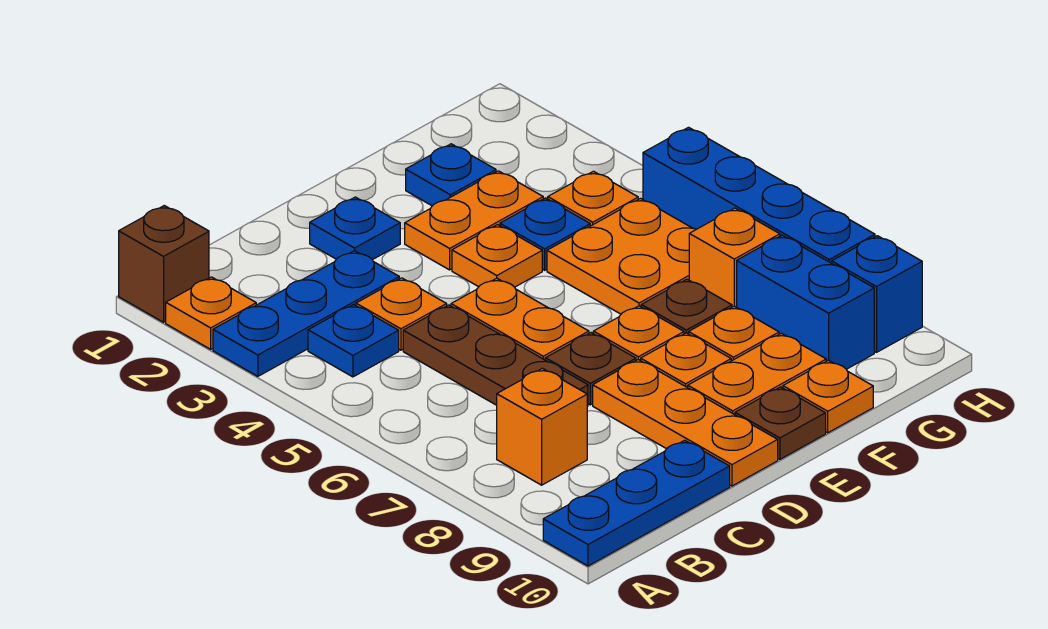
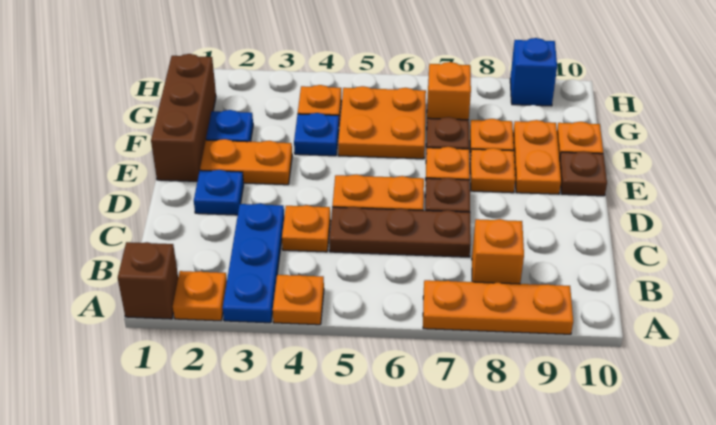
blue plate A10:C10 level 1 -> none
blue plate B4 level 1 -> none
orange plate D8:D10 level 1 -> orange plate A7:A9 level 1
none -> brown brick E1:G1 level 1
orange plate E3:F3 level 1 -> orange plate E2:E3 level 1
orange plate E4 level 1 -> orange plate A4 level 1
blue brick G8:G9 level 1 -> none
blue brick H5:H8 level 1 -> none

